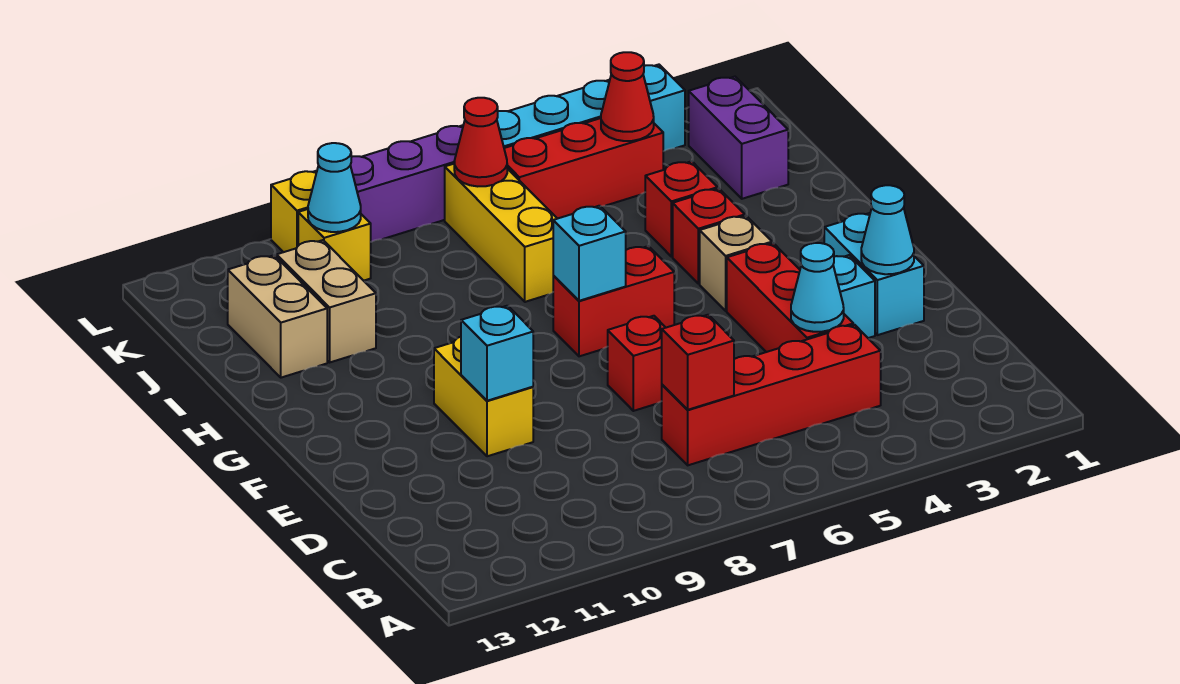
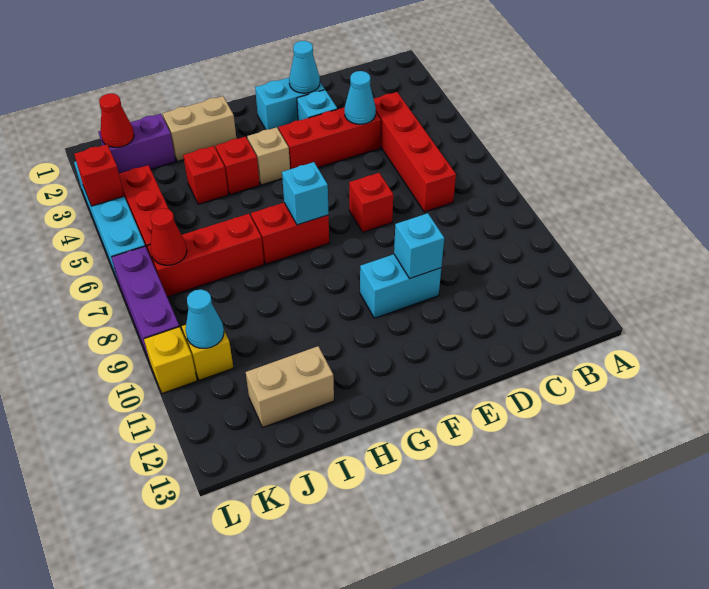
red brick C7 level 2 -> red brick L4 level 2
yellow brick E10:F10 level 1 -> cyan brick E10:F10 level 1
red brick G6:G7 level 1 -> red brick G7:H7 level 1
yellow brick I7:K7 level 1 -> red brick I7:K7 level 1
tan brick I11:J11 level 1 -> tan brick H2:I2 level 1
red cone K4 level 2 -> red cone K2 level 2

